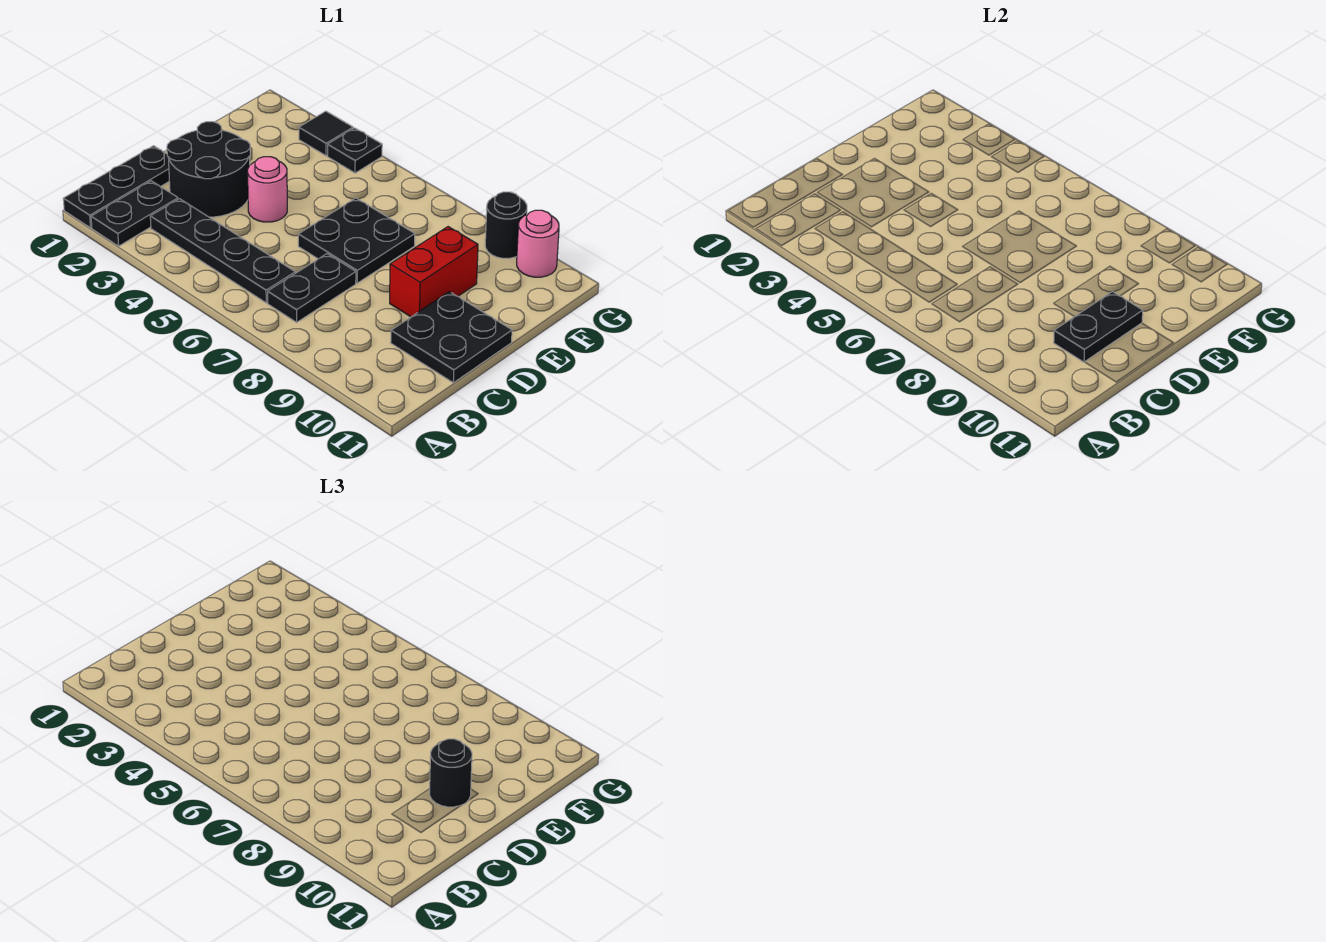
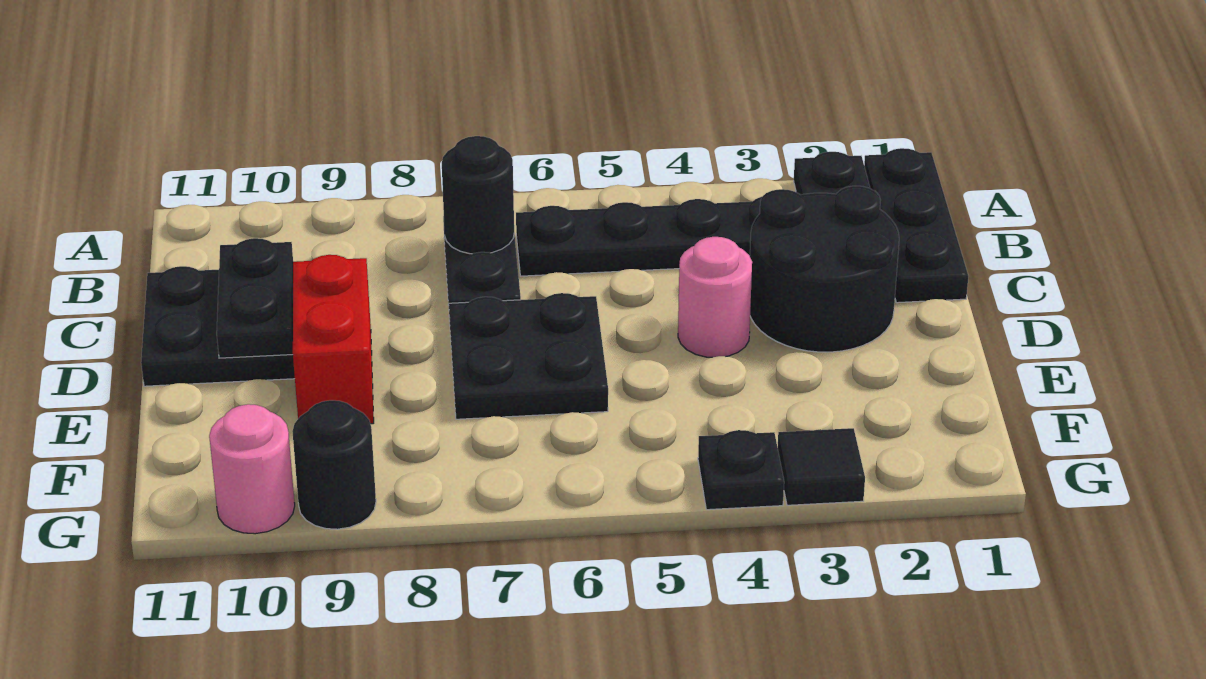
black round brick D10 level 3 -> black round brick B7 level 2

